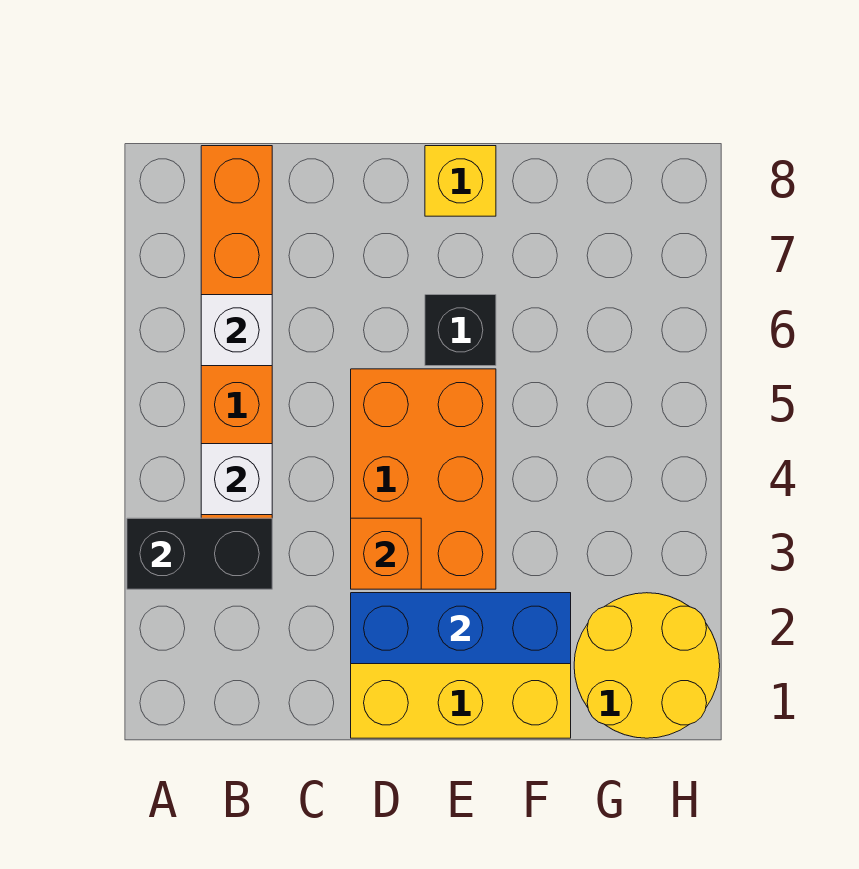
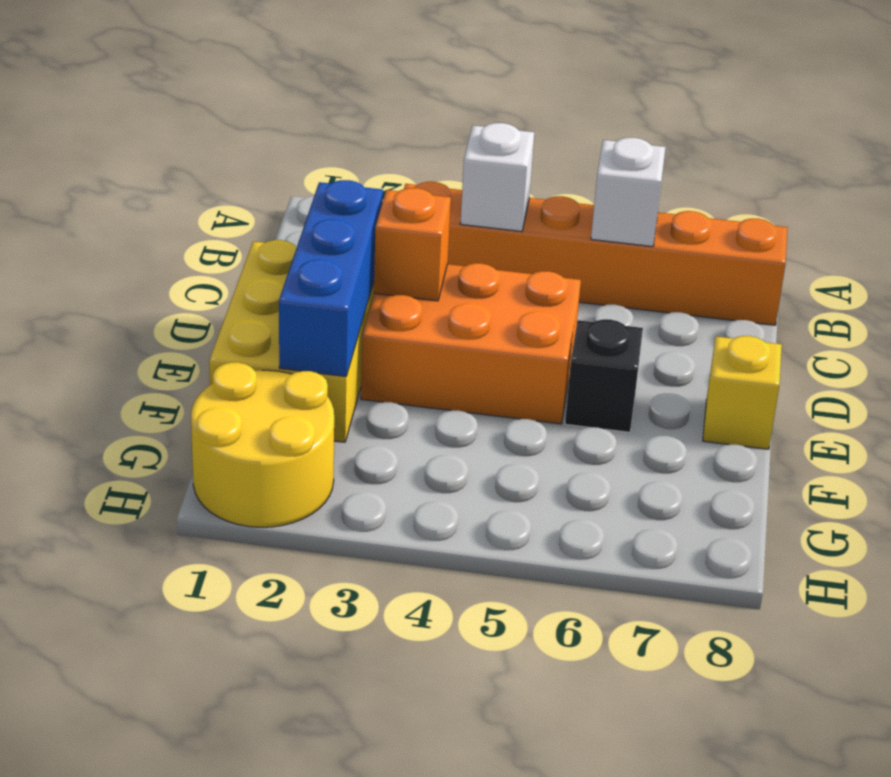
black brick A3:B3 level 2 -> none

